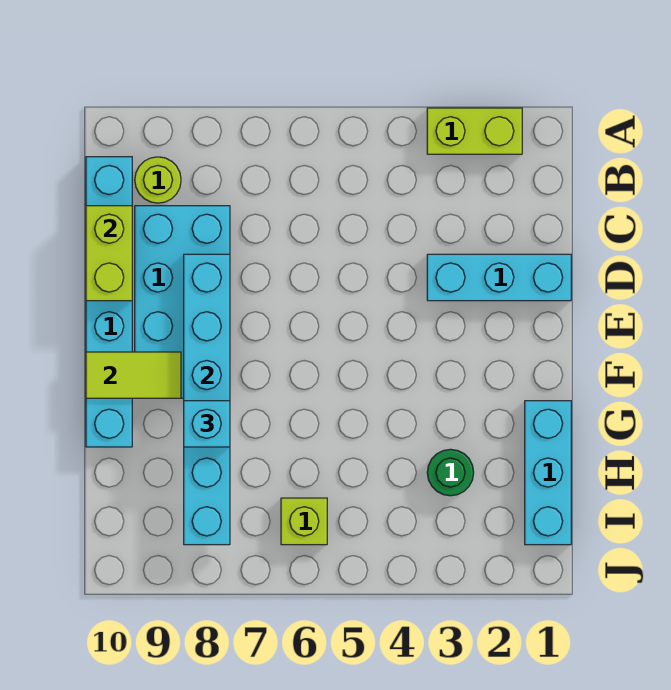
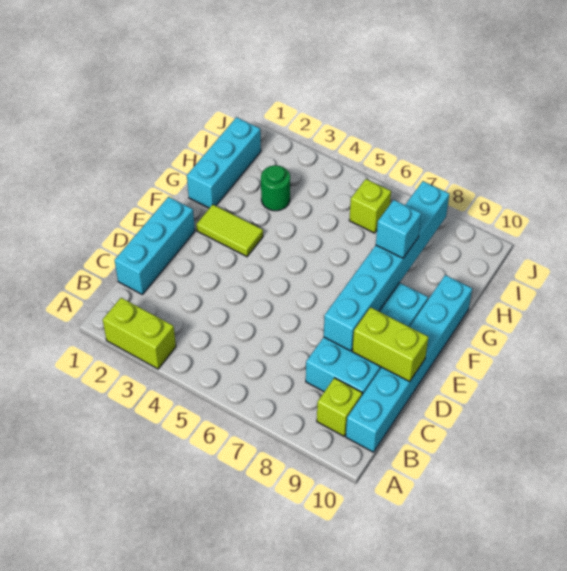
lime round brick B9 level 1 -> lime brick B9 level 1
lime brick C10:D10 level 2 -> lime brick D9:D10 level 2
cyan brick D1:D3 level 1 -> cyan brick C1:E1 level 1
lime tile F9:F10 level 2 -> lime tile F2:F3 level 1

